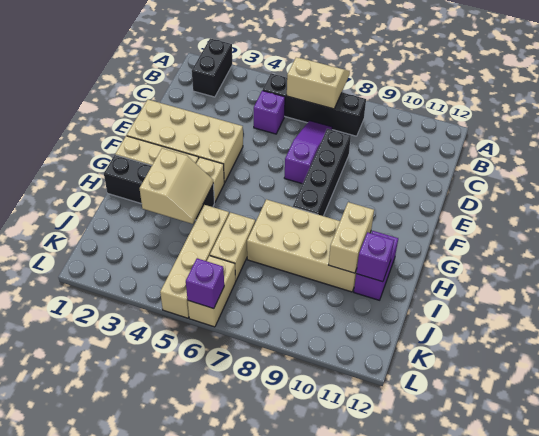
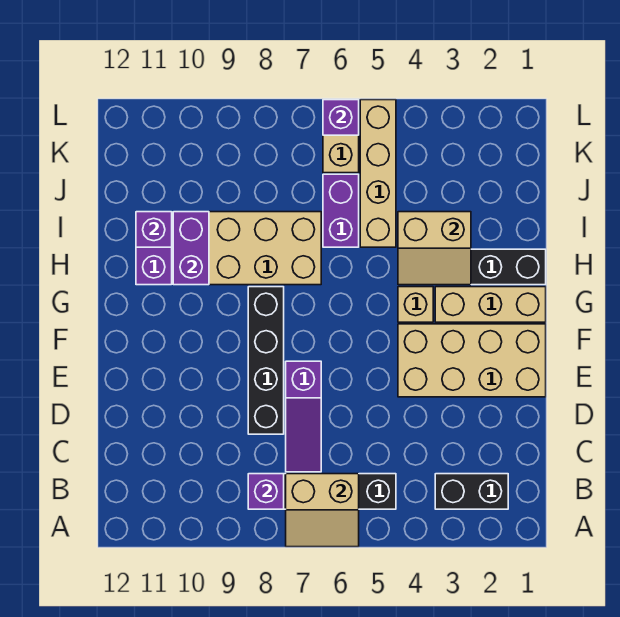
black brick A2:B2 level 1 -> black brick B2:B3 level 1
purple brick C5 level 1 -> purple brick B8 level 2
tan slope H3:I4 level 2 top 3 -> tan slope H3:I4 level 2 top I
tan brick H10:I10 level 2 -> purple brick H10:I10 level 2
tan brick I6:J6 level 1 -> purple brick I6:J6 level 1

